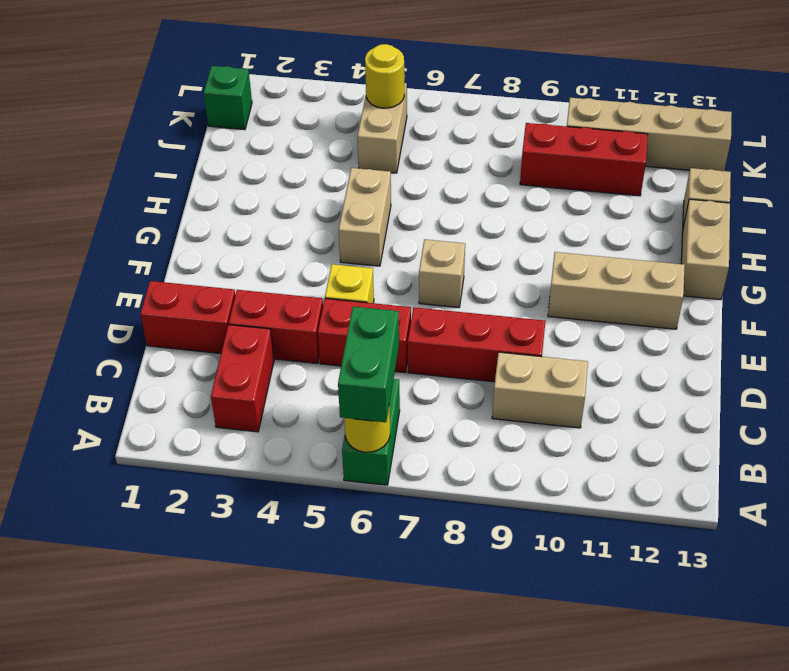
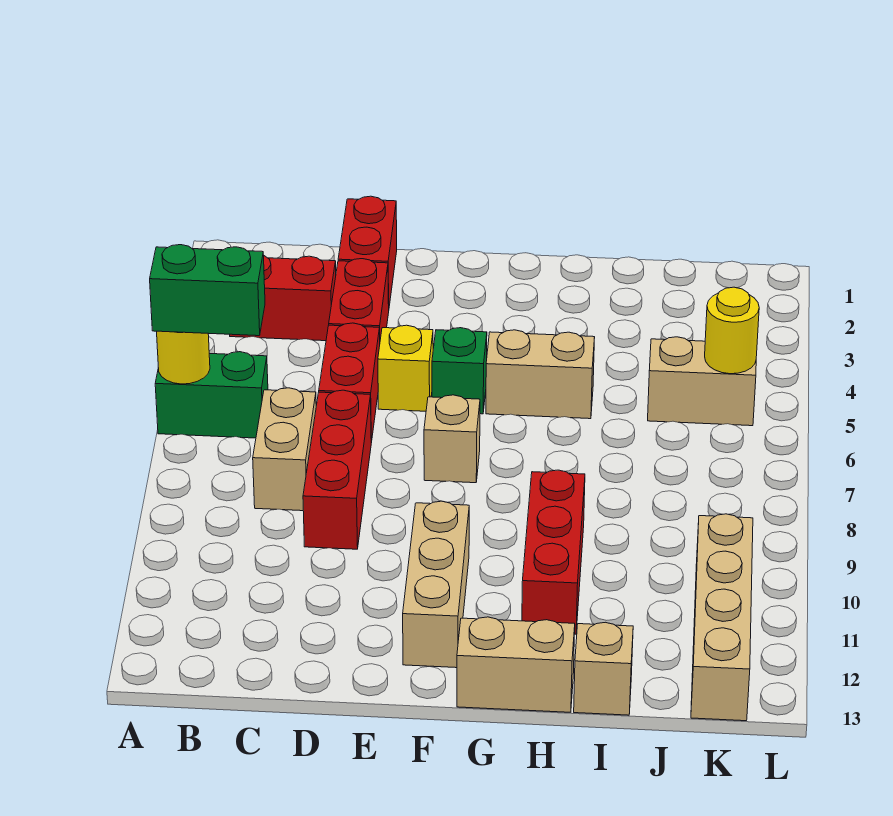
tan brick C9:C10 level 1 -> tan brick C7:C8 level 1
red brick J9:J11 level 1 -> red brick H9:H11 level 1
green brick K1 level 1 -> green brick F5 level 1

